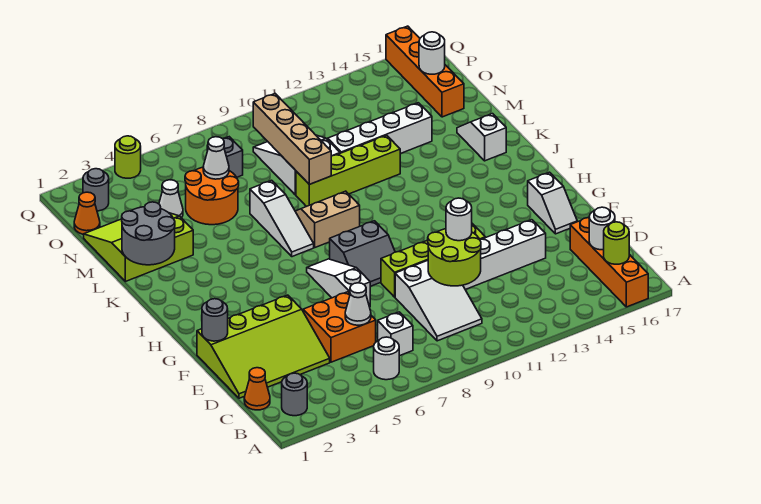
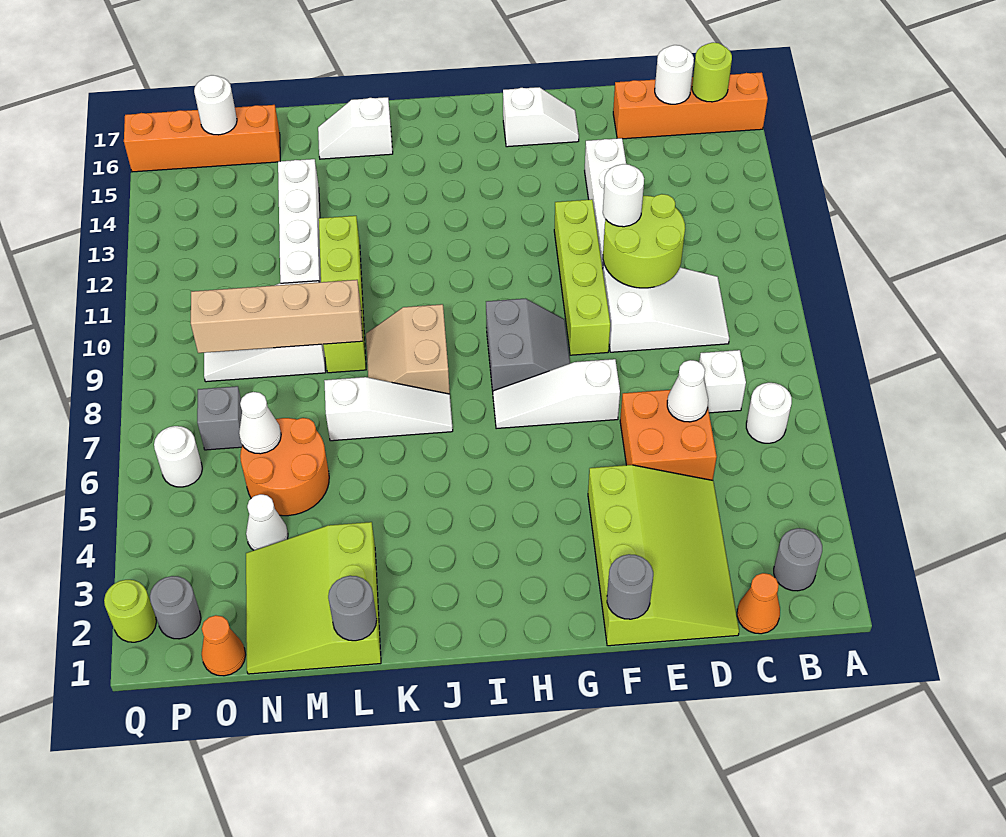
grey round brick K1:L2 level 2 -> grey round brick L1 level 2
none -> white round brick P6 level 1
lime round brick Q4 level 1 -> lime round brick Q2 level 1

